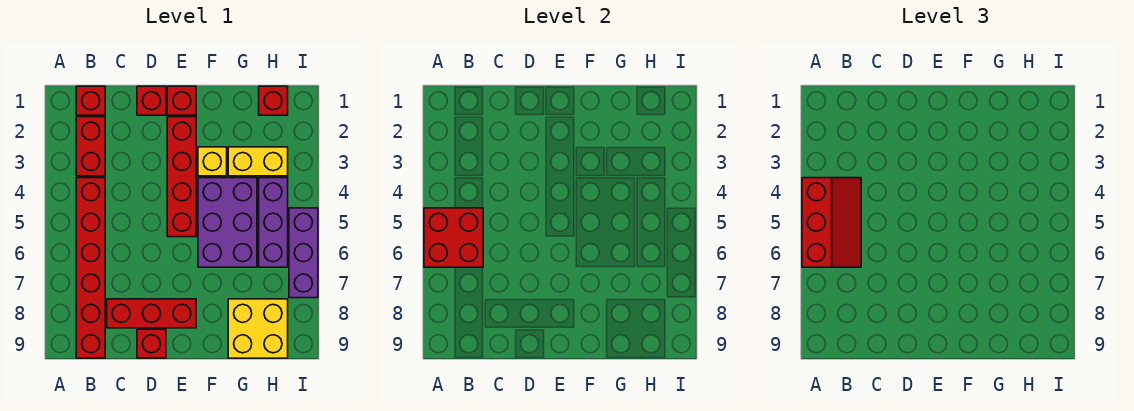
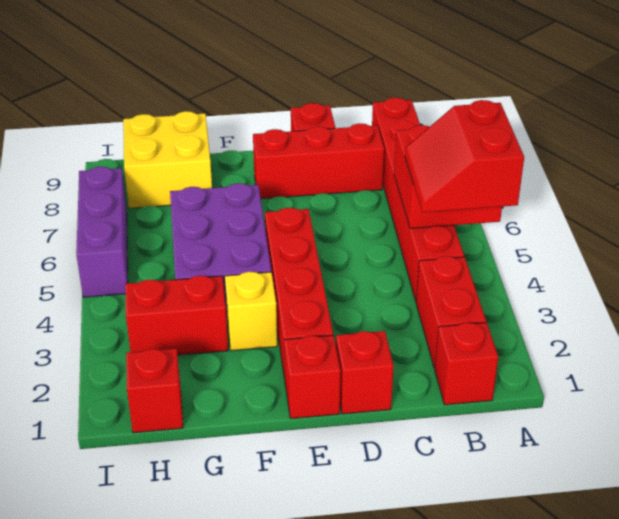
red slope A4:B6 level 3 top A -> red slope A4:B5 level 3 top A
yellow brick G3:H3 level 1 -> red brick G3:H3 level 1
purple brick H4:H6 level 1 -> none

